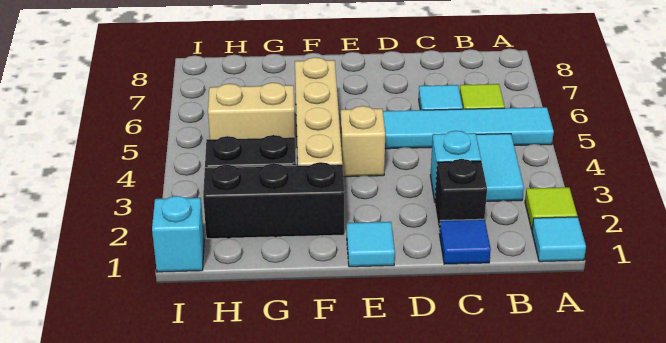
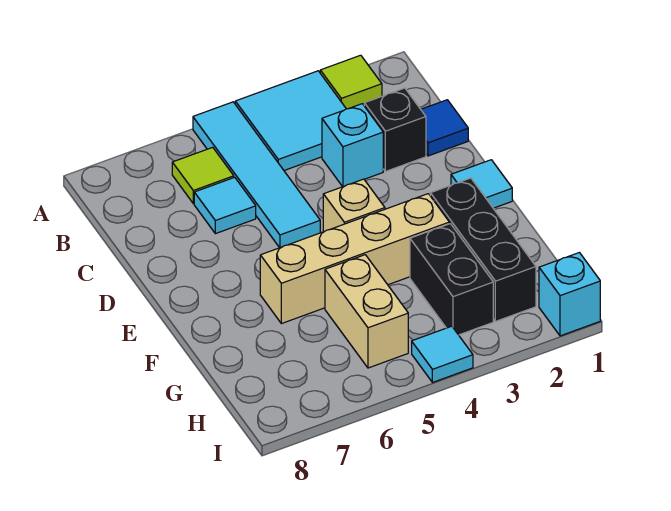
cyan tile A1 level 1 -> cyan tile I4 level 1
cyan tile B3:B4 level 1 -> cyan tile A3:B4 level 1

